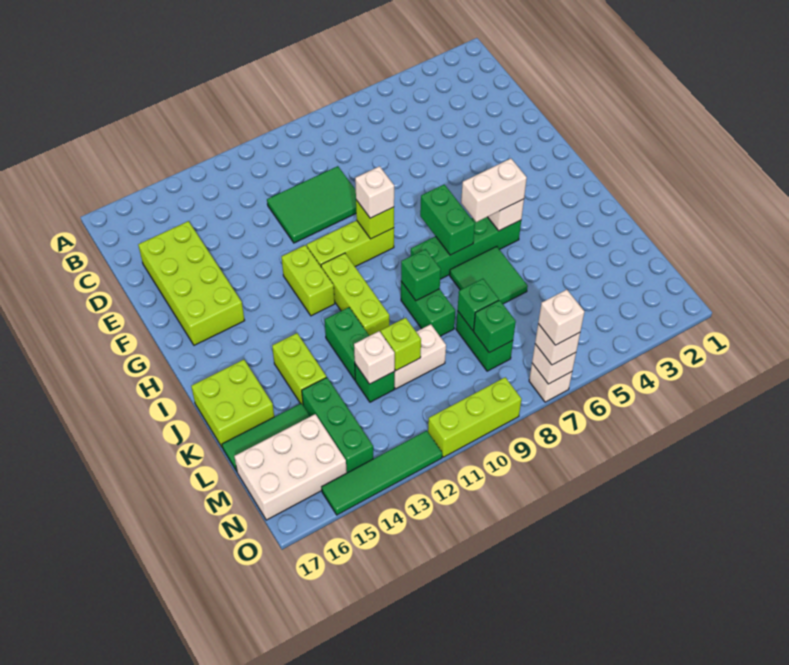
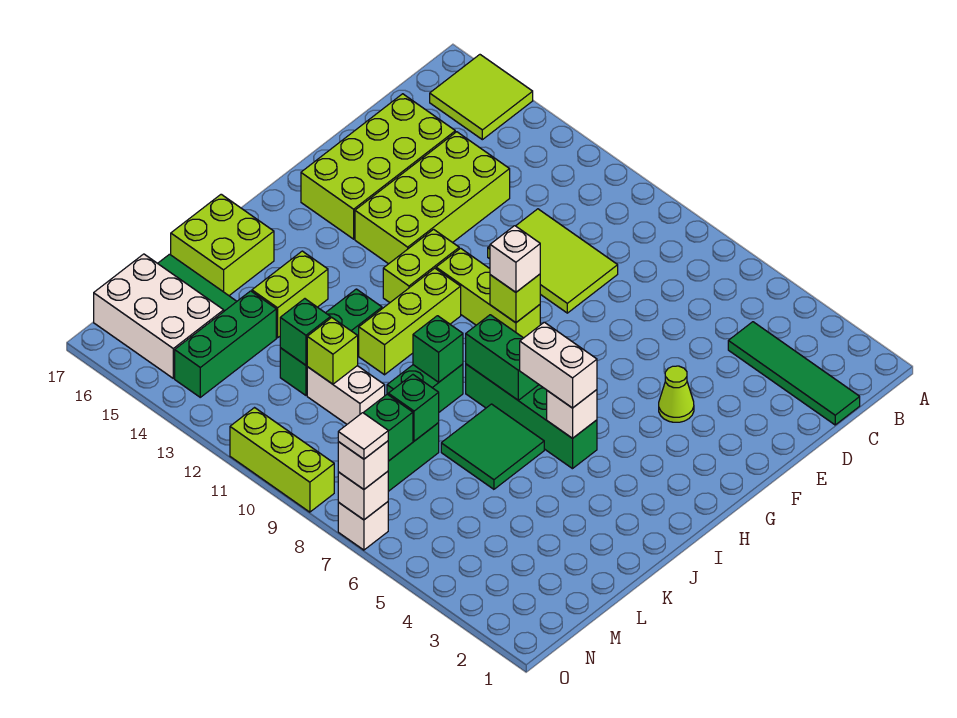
none -> lime tile A15:B16 level 1
green tile D9:E11 level 1 -> lime tile D9:E11 level 1
none -> lime brick D13:G14 level 1
none -> lime cone F4 level 1
green brick H7:I7 level 2 -> green brick I7:I8 level 2
white brick L12 level 2 -> green brick L12 level 2
white brick O7 level 4 -> white tile O7 level 4
green tile O12:O15 level 1 -> green tile C1:C4 level 1

